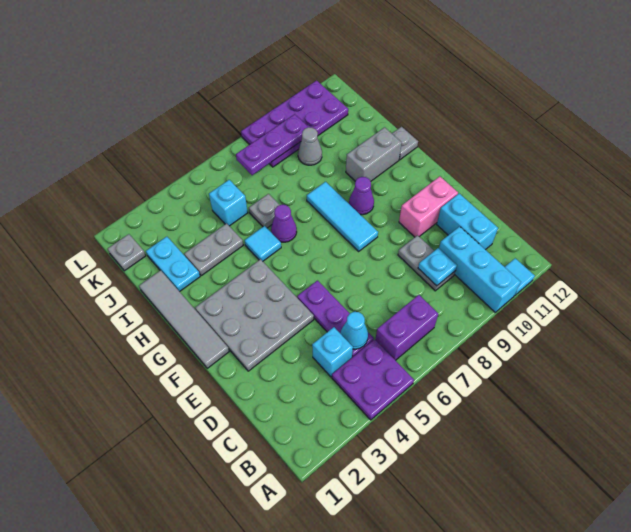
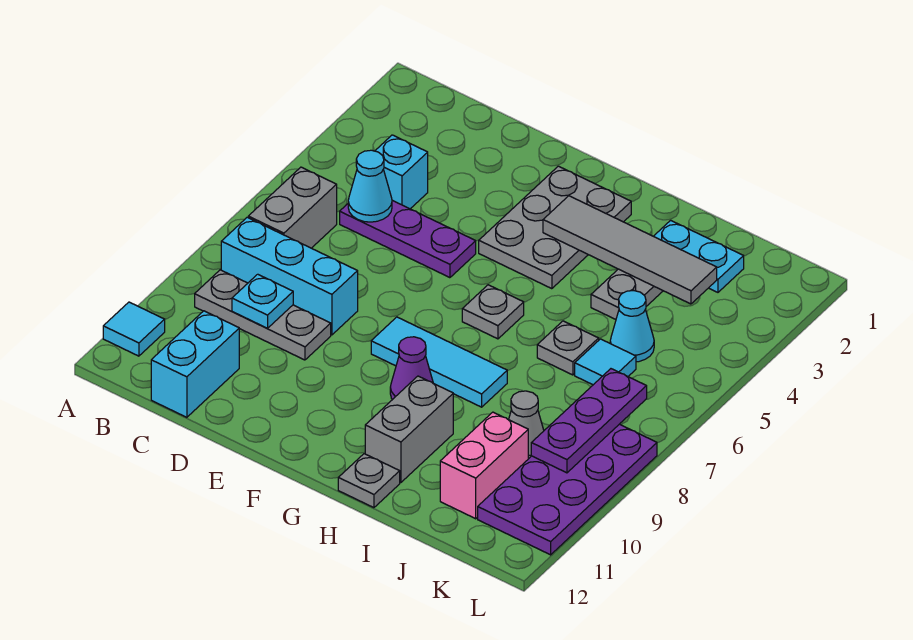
purple plate A4:B5 level 1 -> none
cyan brick A10:C10 level 1 -> cyan brick B8:D8 level 1
purple brick B6:B7 level 1 -> grey brick B6:B7 level 1
grey plate C9:D9 level 1 -> grey plate B9:D9 level 1
cyan brick C11:D11 level 1 -> cyan brick C11:C12 level 1
grey plate E2:G4 level 1 -> grey plate F2:G4 level 1
pink brick E10:E11 level 1 -> pink brick J10:J11 level 1
grey tile F1:I1 level 1 -> grey tile G3:J3 level 2
cyan tile H5 level 1 -> cyan tile J6 level 1
purple cone H6 level 1 -> none
cyan brick J5 level 1 -> cyan cone J5 level 1
grey plate K1 level 1 -> grey plate G6 level 1

